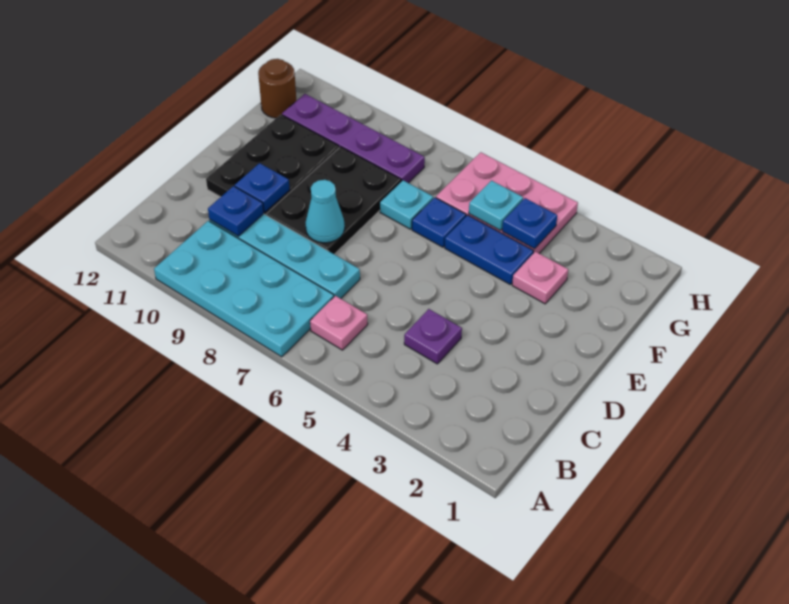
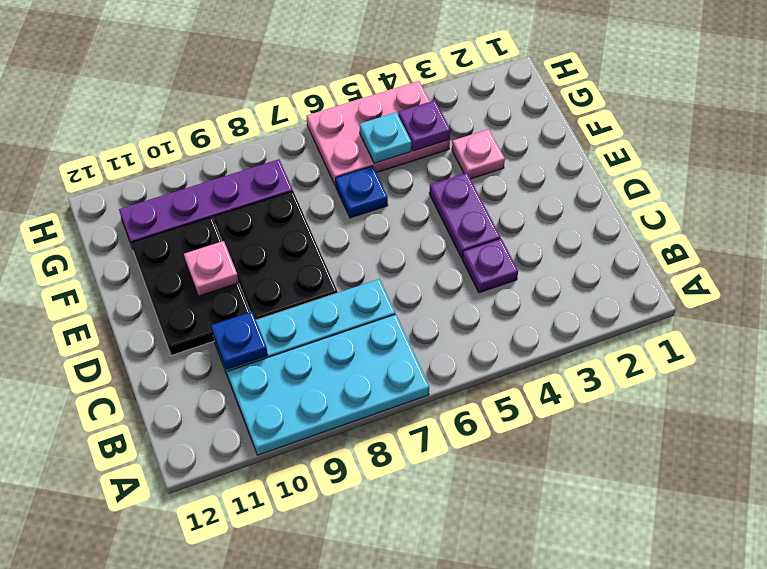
pink plate B6 level 1 -> pink plate E10 level 2
none -> purple plate D4:E4 level 1
cyan cone D8 level 2 -> none
blue plate D10 level 2 -> none
blue plate F4:F5 level 1 -> none
cyan plate F7 level 1 -> none
blue plate G4 level 2 -> purple plate G4 level 2
brown round brick G12 level 1 -> none

